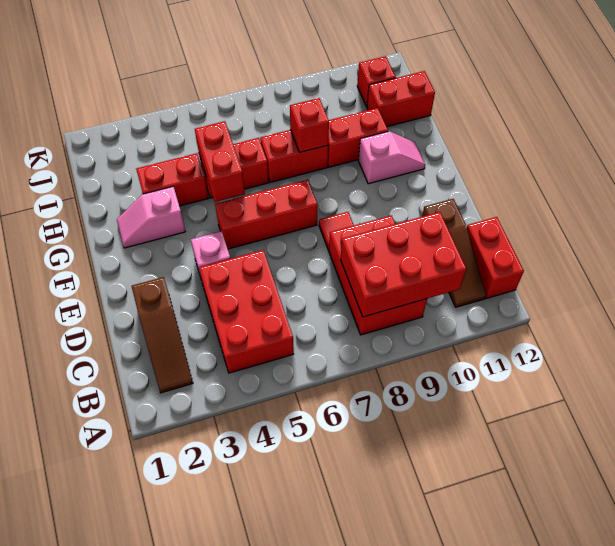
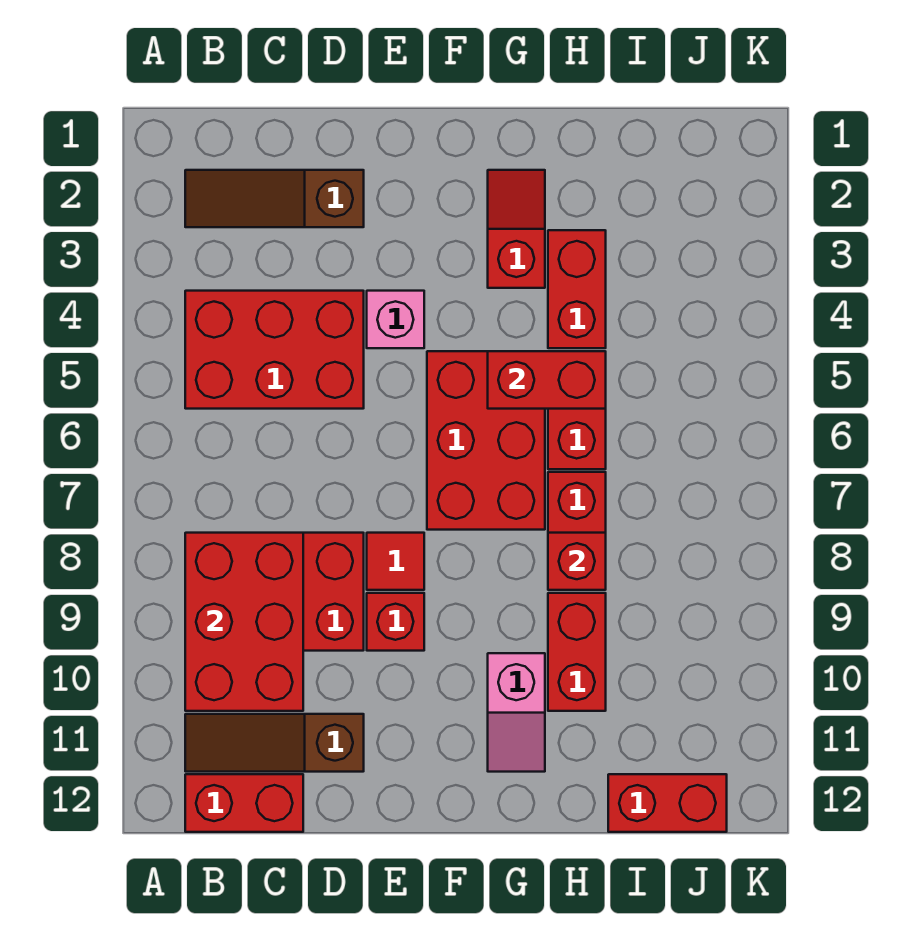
red brick F5:F7 level 1 -> red brick F5:G7 level 1
pink slope G2:G3 level 1 top 3 -> red slope G2:G3 level 1 top 3
red brick I11:I12 level 1 -> red brick I12:J12 level 1
red brick J11 level 1 -> red brick E9 level 1

